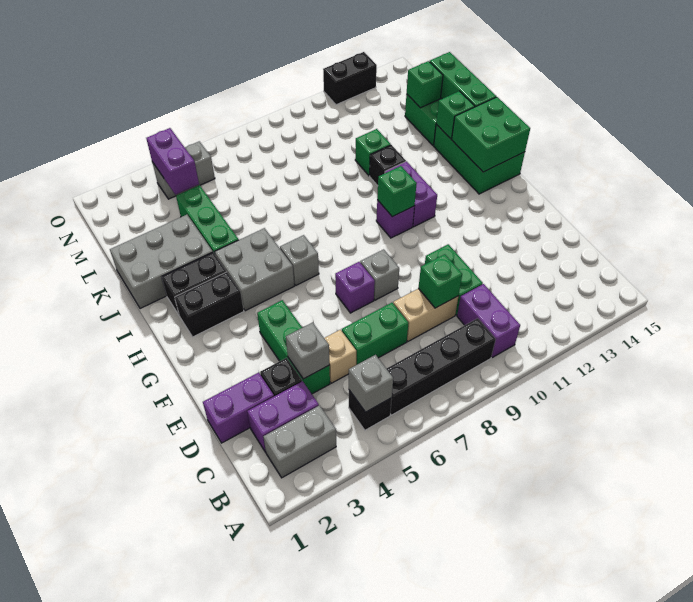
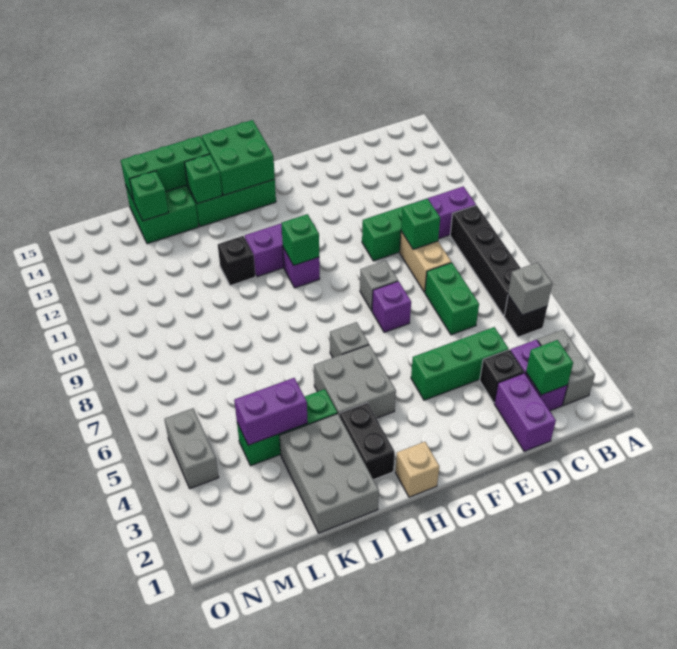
grey brick D4 level 2 -> none
tan brick D5 level 1 -> tan brick H1 level 1
black brick H2:H3 level 1 -> none
green brick K11 level 1 -> green brick C2 level 2
purple brick M4:N4 level 2 -> purple brick K4:L4 level 2
black brick O12:O13 level 1 -> none

